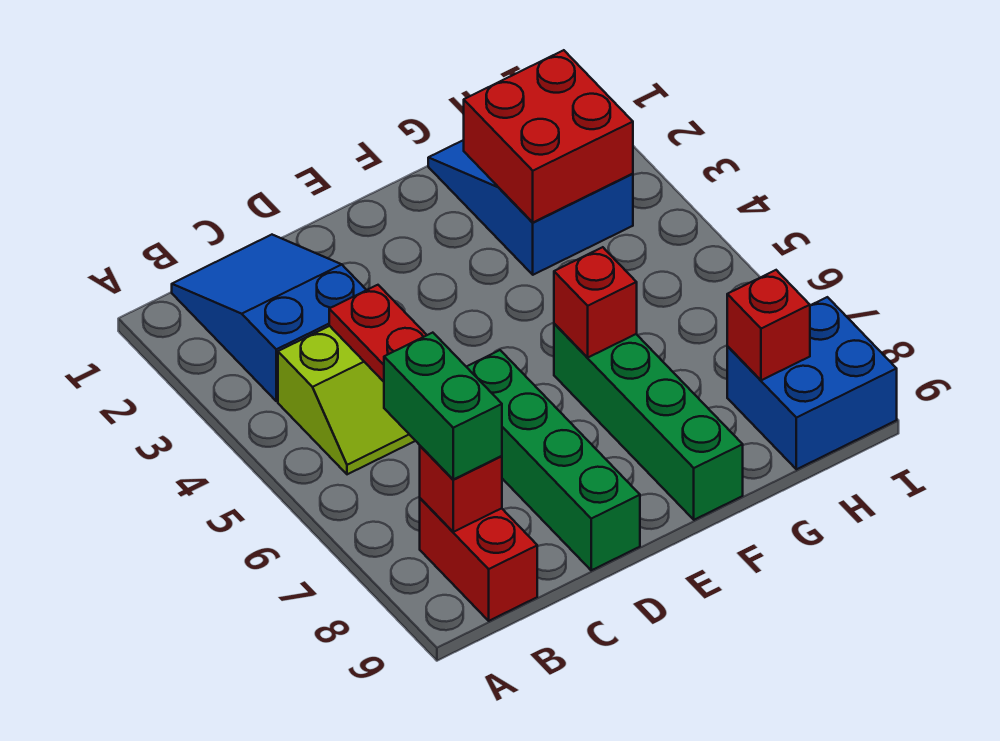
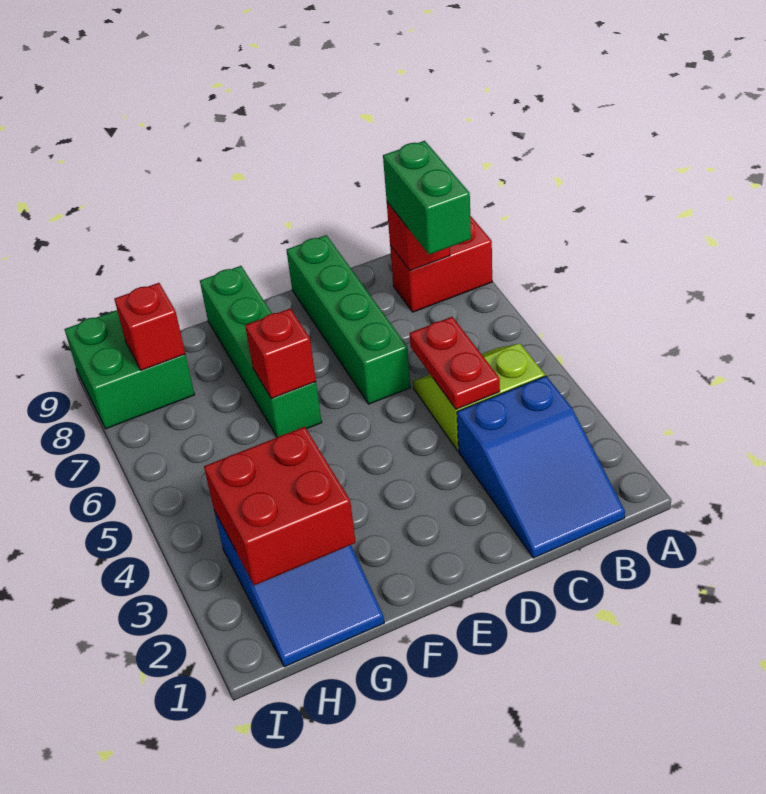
red brick B8:B9 level 1 -> red brick A8:B8 level 1
blue brick H8:I9 level 1 -> green brick H8:I9 level 1

